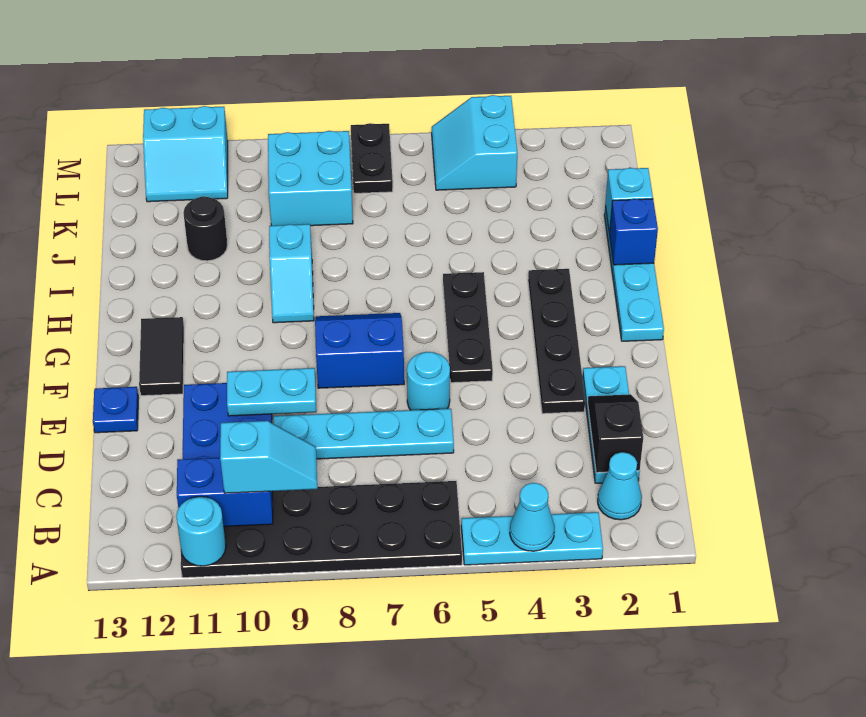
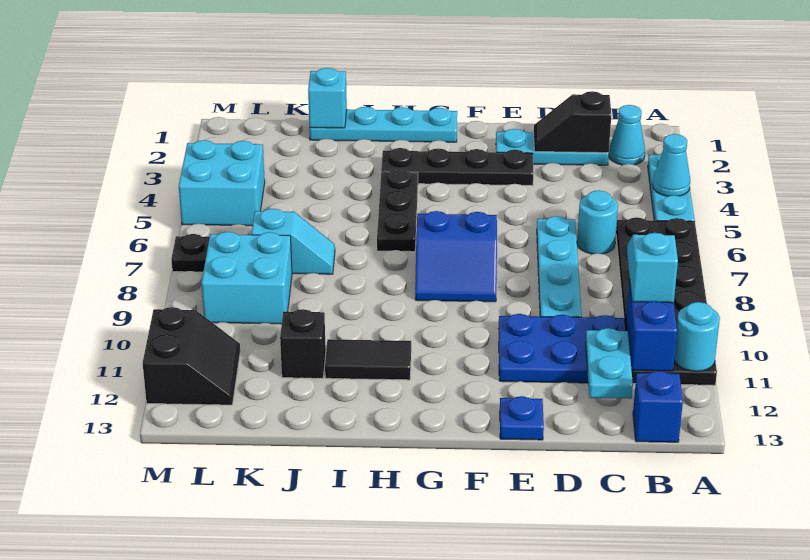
cyan round brick E6 level 1 -> cyan round brick C6 level 1
cyan plate E9:E10 level 2 -> cyan plate C11:C12 level 2
black plate F5:H5 level 1 -> black plate H4:H6 level 1
blue slope F7:G8 level 1 top F -> blue slope F7:G8 level 1 top 7
black tile F12:G12 level 1 -> black tile H11:I11 level 1
cyan slope H9:I9 level 1 top I -> cyan slope J7:K7 level 1 top K
blue brick I1 level 2 -> blue brick B13 level 1
black round brick J11 level 1 -> black brick J11 level 1
cyan slope L4:M5 level 1 top 4 -> cyan brick L4:M5 level 1
cyan slope L11:M12 level 1 top M -> black slope L11:M12 level 1 top M

